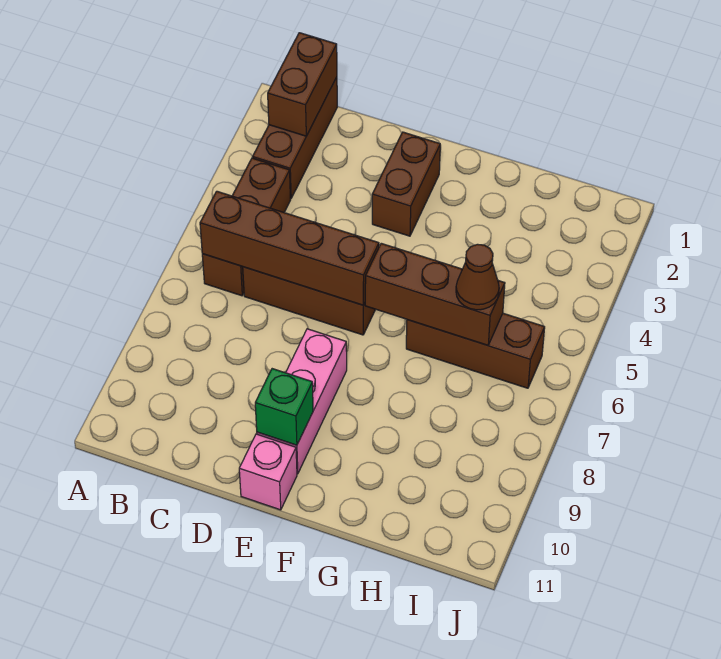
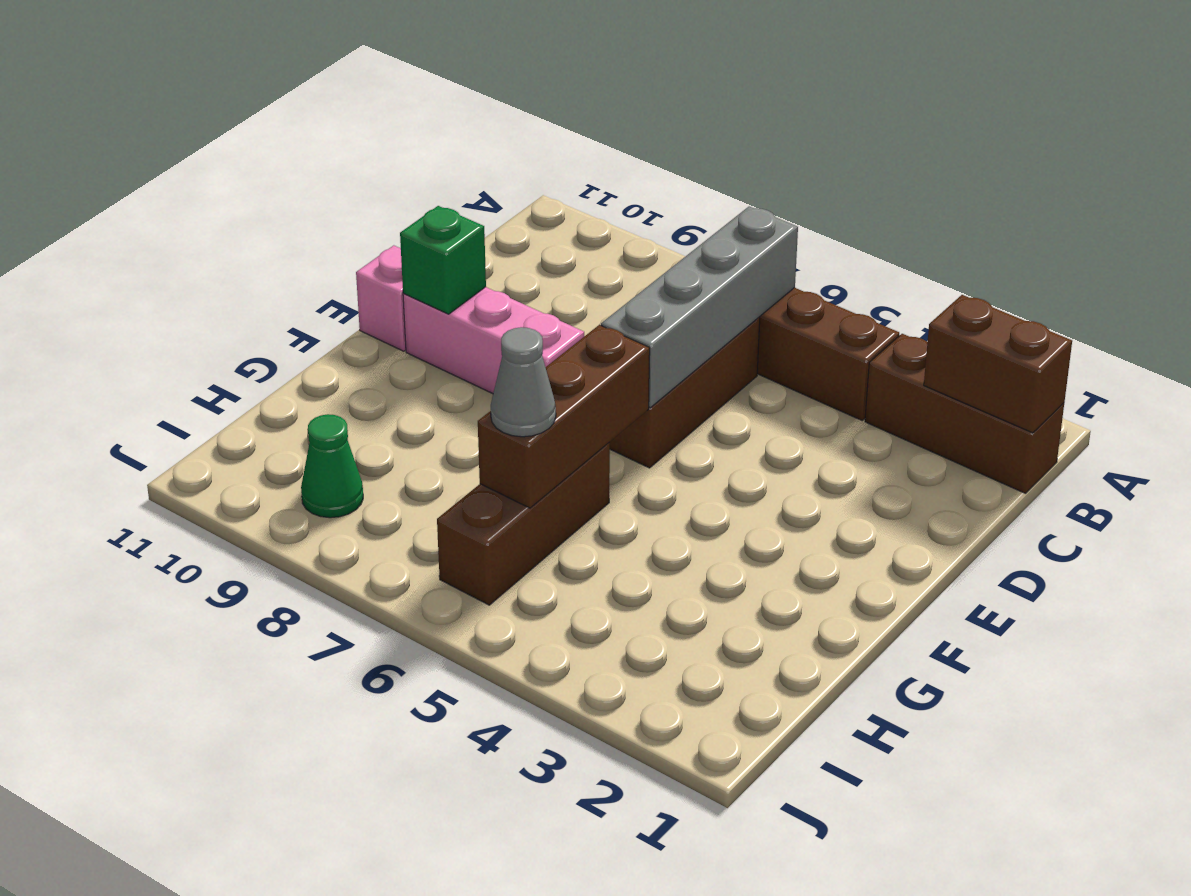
brown brick B6:E6 level 2 -> grey brick B6:E6 level 2
brown brick E2:E3 level 1 -> none
brown cone H6 level 3 -> grey cone H6 level 3
none -> green cone I9 level 1

